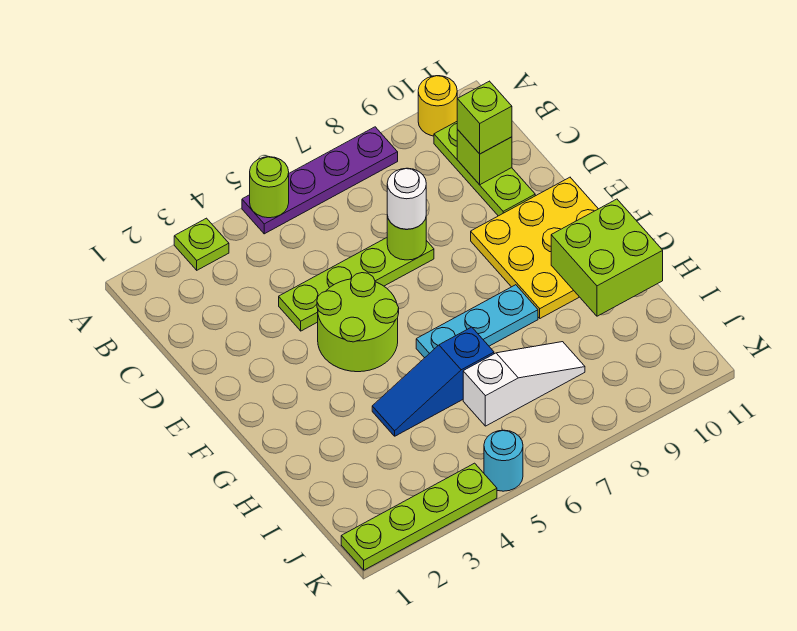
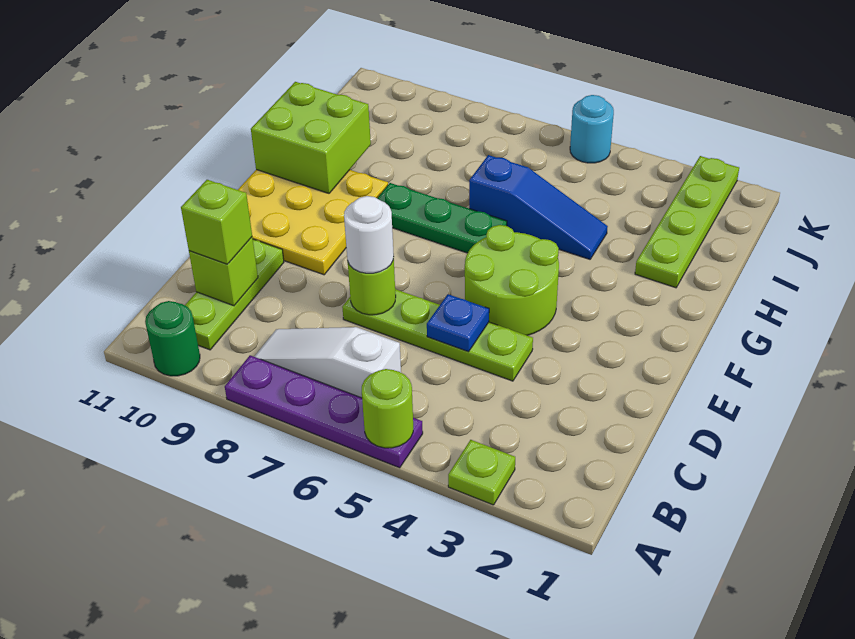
yellow round brick A10 level 1 -> green round brick A10 level 1
none -> blue plate D5 level 2
cyan plate G6:G8 level 1 -> green plate G6:G8 level 1
white slope I6:I8 level 1 top 6 -> white slope B6:B8 level 1 top 6
lime plate K1:K4 level 1 -> lime plate H2:K2 level 1

